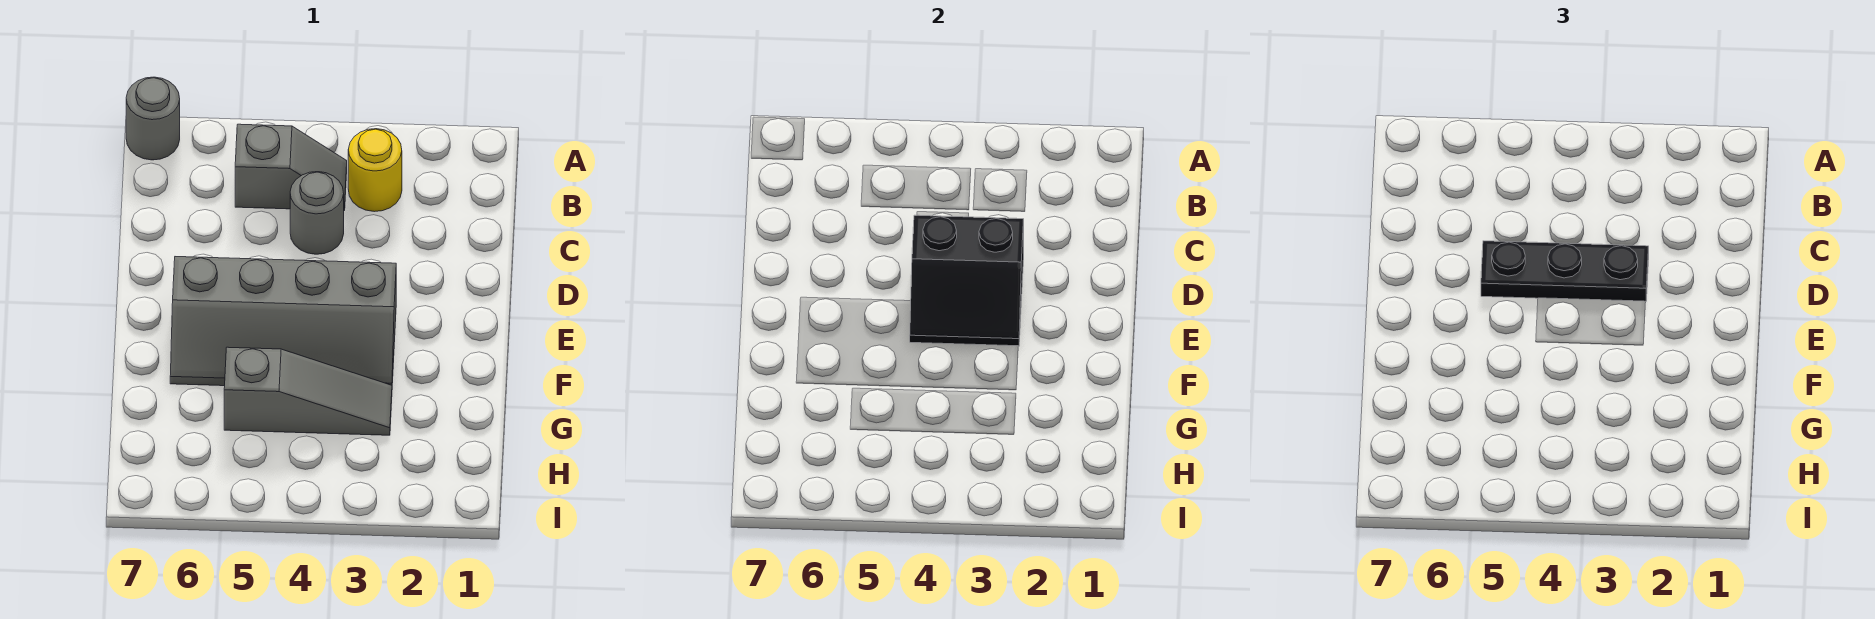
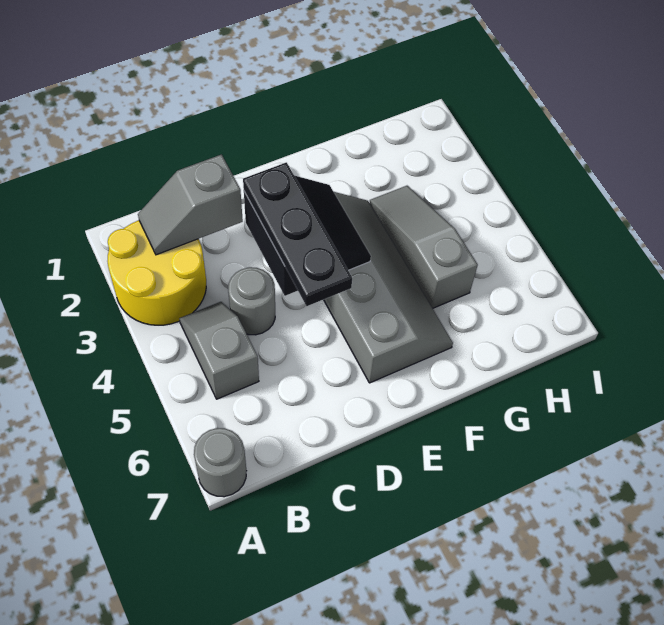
none -> grey slope B2:C2 level 2 top C
yellow round brick B3 level 1 -> yellow round brick A2:B3 level 1

